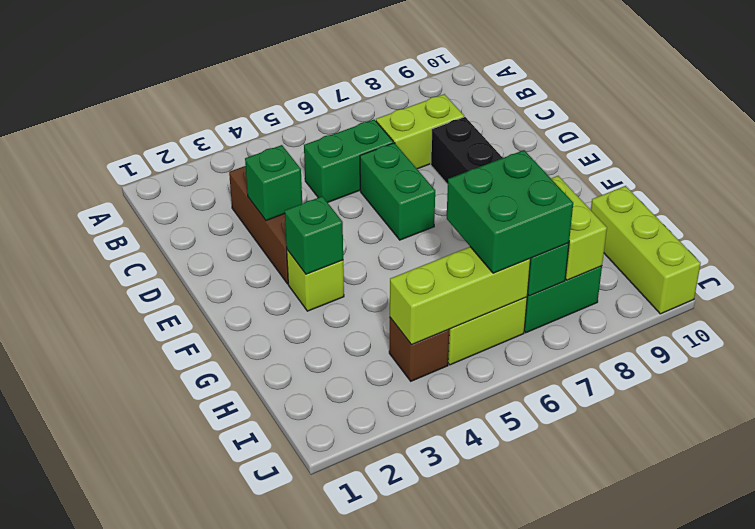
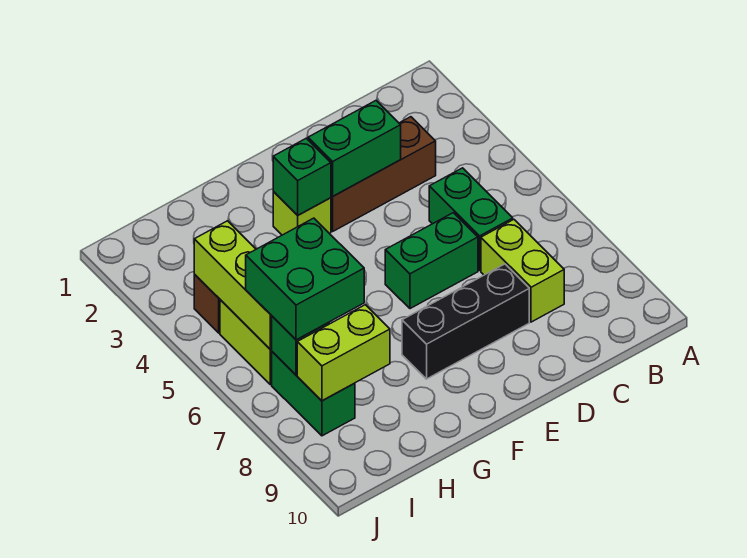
green brick D3 level 2 -> green brick D3:E3 level 2
lime brick H10:J10 level 1 -> none

